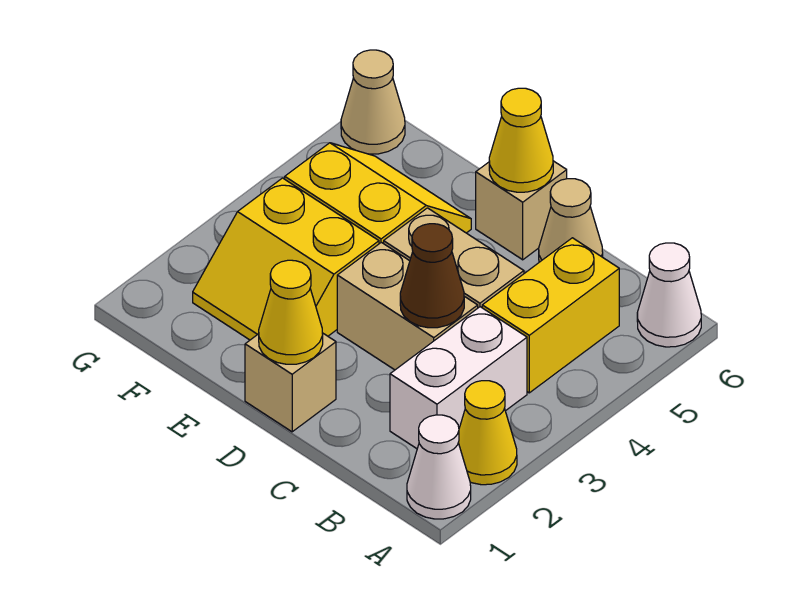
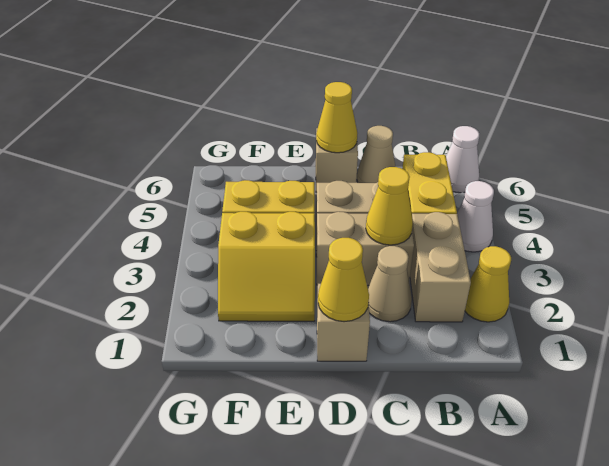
white cone A1 level 1 -> white cone A4 level 1
white brick B2:B3 level 1 -> tan brick B2:B3 level 1
brown cone C3 level 2 -> yellow cone C3 level 2
tan cone G6 level 1 -> tan cone C2 level 1

